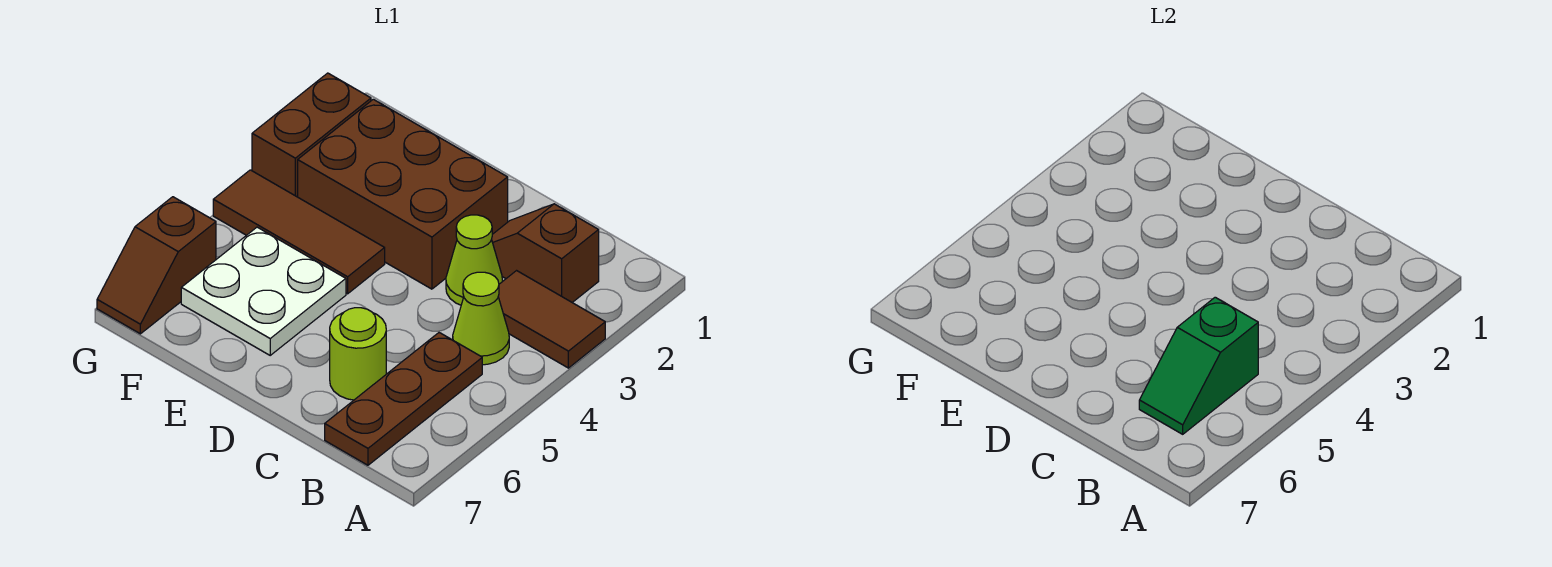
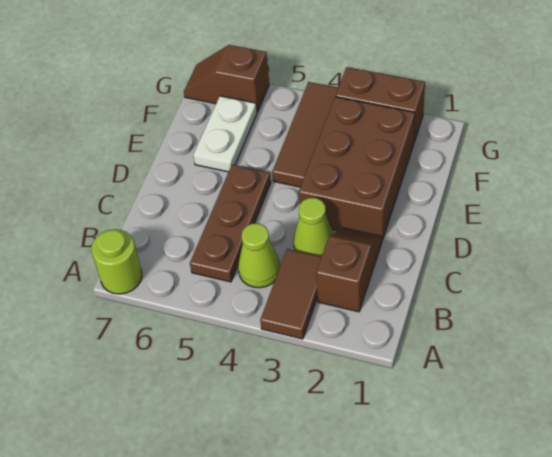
brown plate B5:B7 level 1 -> brown plate B5:D5 level 1
green slope B5:B6 level 2 top 5 -> none
lime round brick C6 level 1 -> lime round brick A7 level 1
white plate E5:F6 level 1 -> white plate E6:F6 level 1

